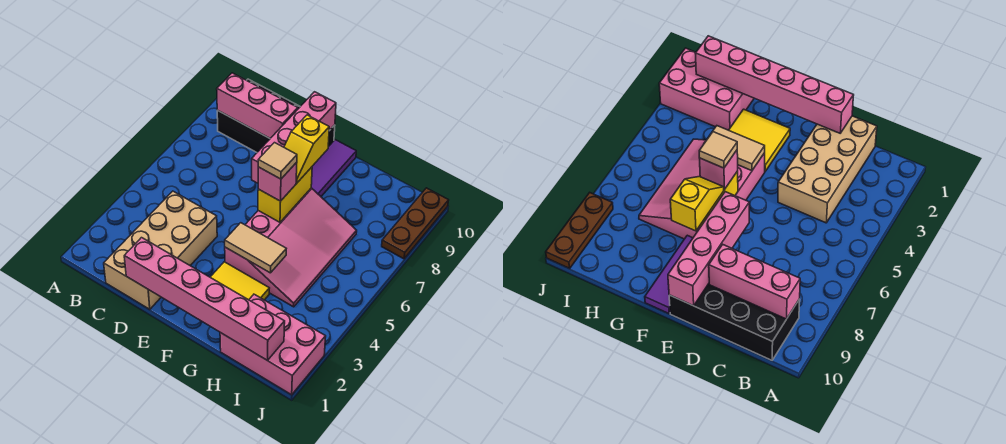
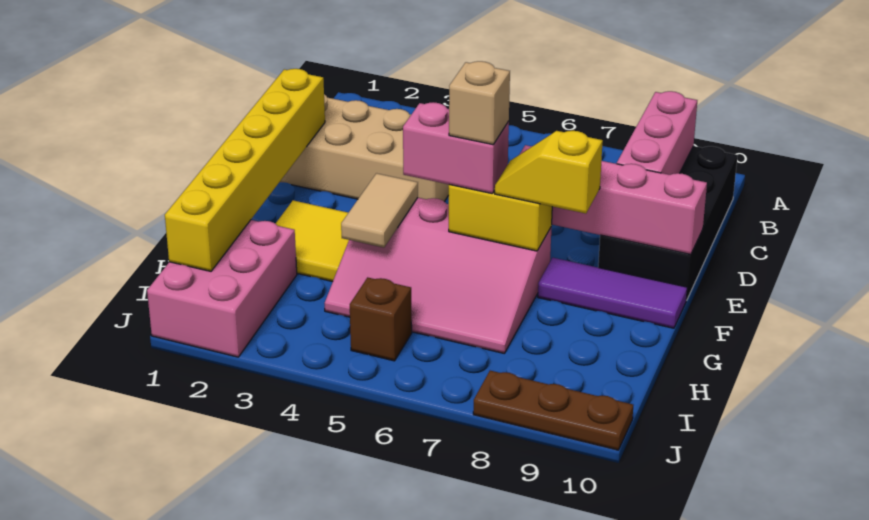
pink brick D1:I1 level 2 -> yellow brick D1:I1 level 2
pink brick F6 level 3 -> pink brick F5:F6 level 3
tan tile F6 level 4 -> tan brick F6 level 4
none -> brown brick I5 level 1

